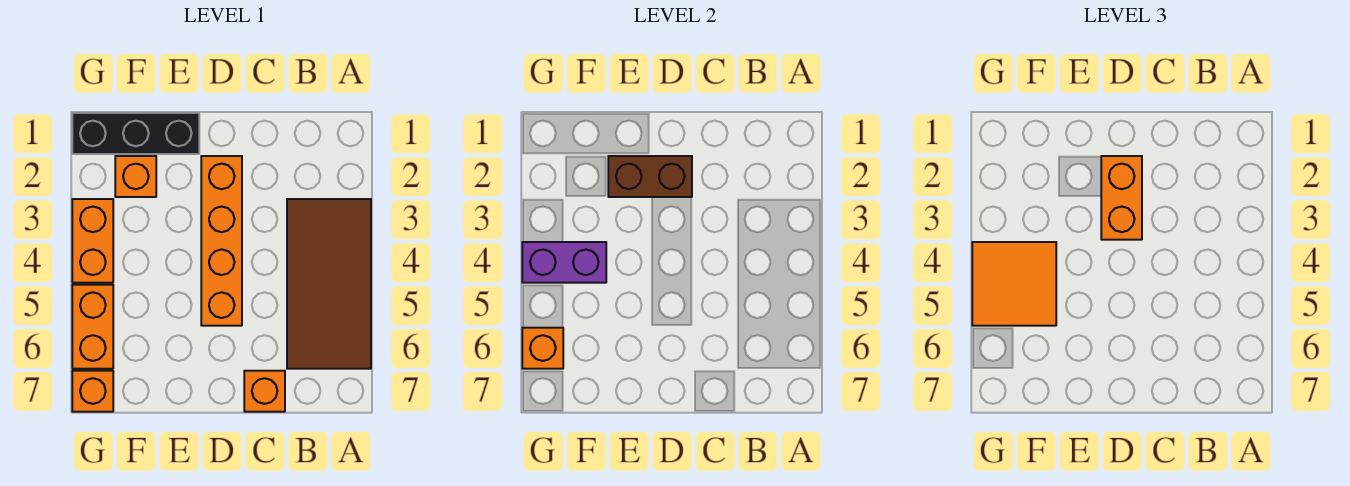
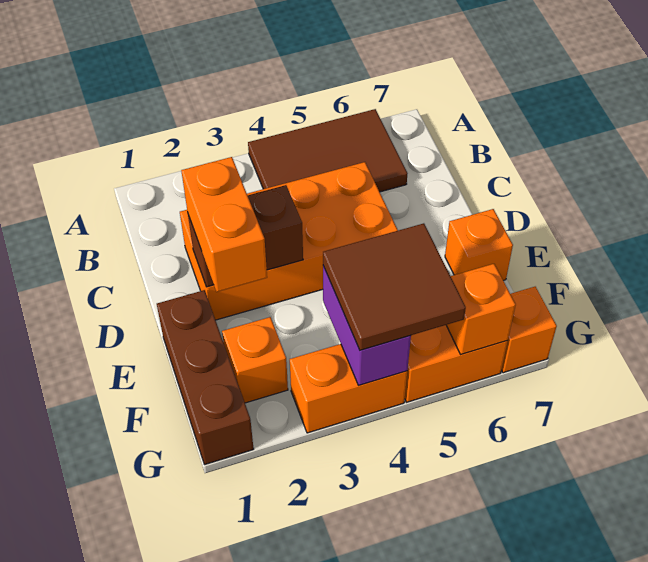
brown tile A3:B6 level 1 -> brown tile A4:B6 level 1
orange brick C7 level 1 -> orange brick E7 level 1
orange brick D2:D5 level 1 -> orange brick C2:D5 level 1
brown brick D2:E2 level 2 -> brown brick D2:D3 level 2
orange brick D2:D3 level 3 -> orange brick D2:E2 level 3
black brick E1:G1 level 1 -> brown brick E1:G1 level 1
orange tile F4:G5 level 3 -> brown tile F4:G5 level 3

